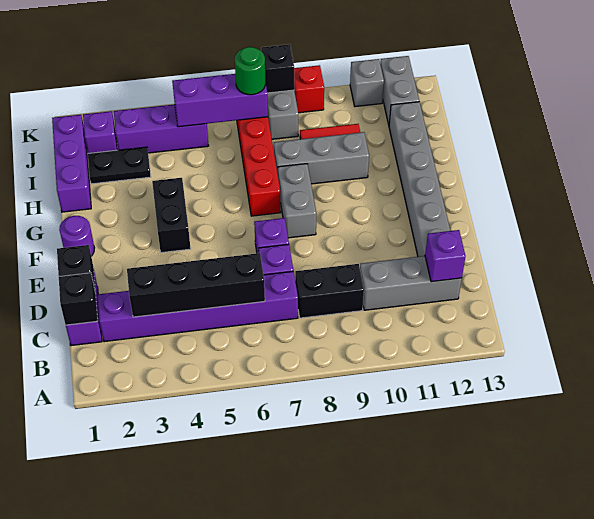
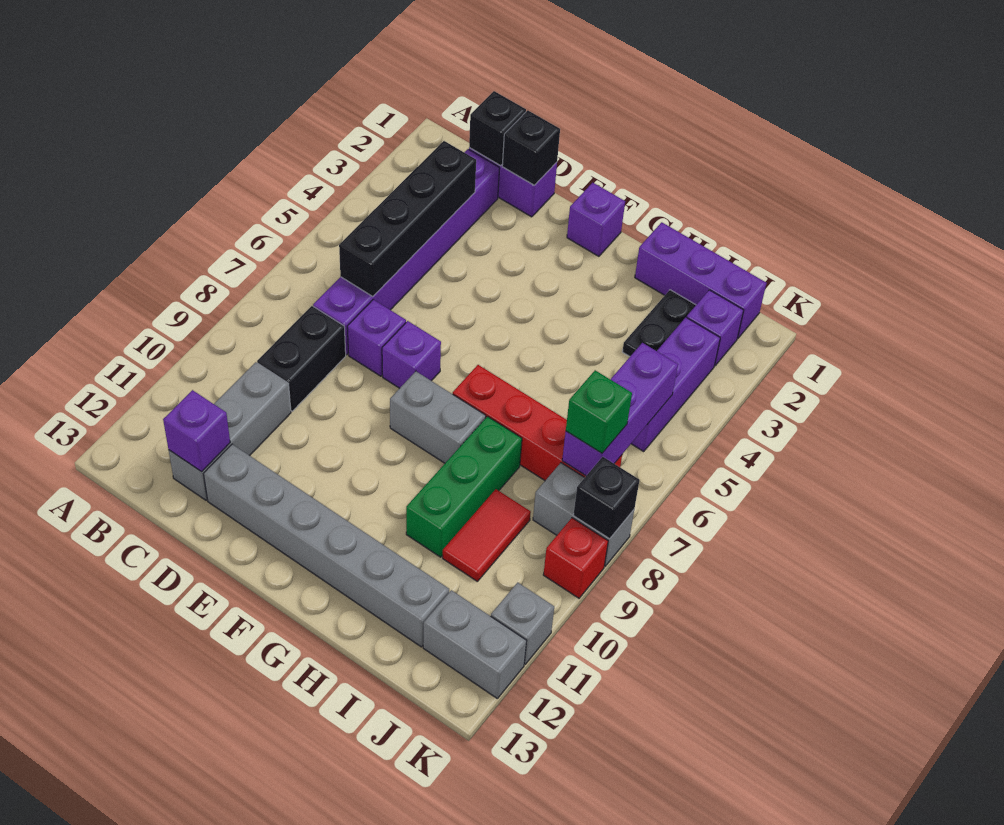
purple round brick F1 level 1 -> purple brick F1 level 1
black brick F4:G4 level 1 -> none
grey brick H8:H10 level 1 -> green brick H8:H10 level 1
green round brick J7 level 3 -> green brick J7 level 3

